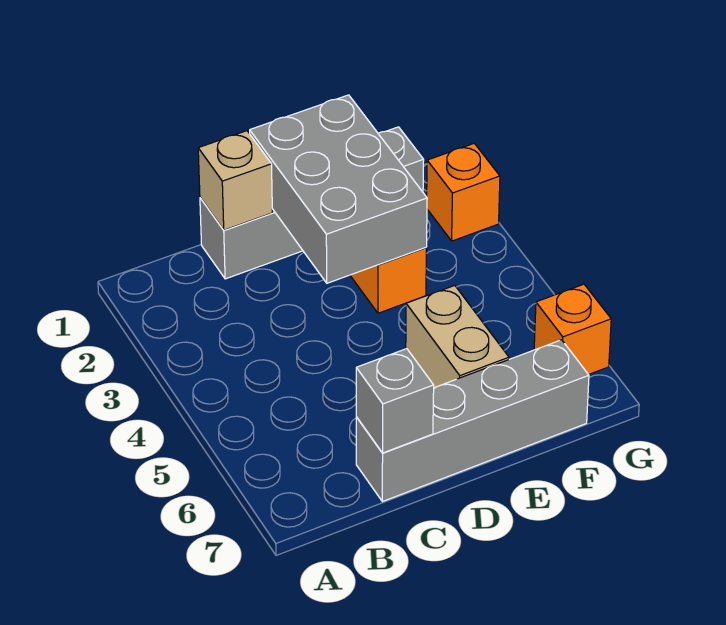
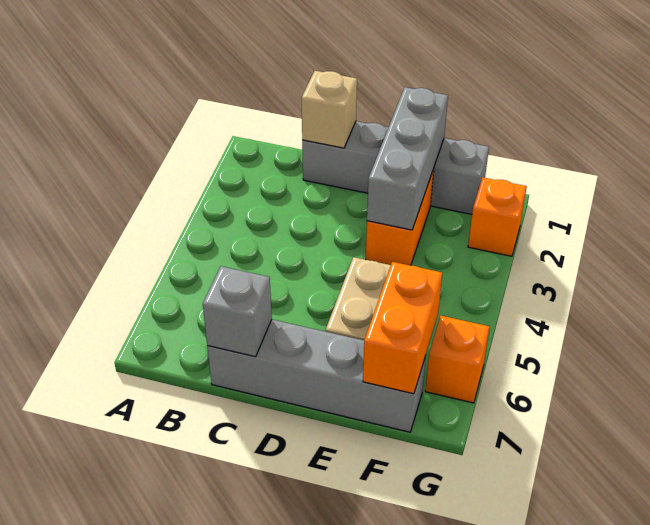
grey brick D1:E3 level 2 -> grey brick E1:E3 level 2
none -> orange brick F6:F7 level 2

